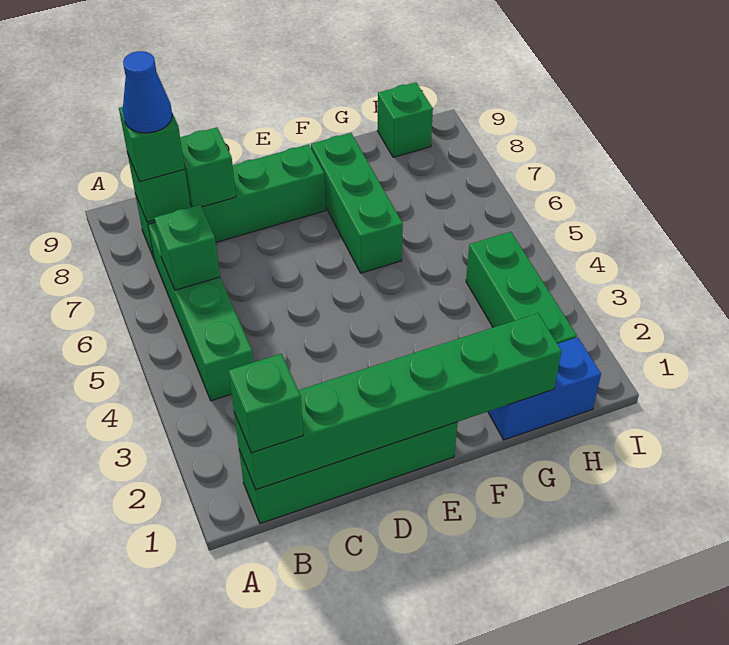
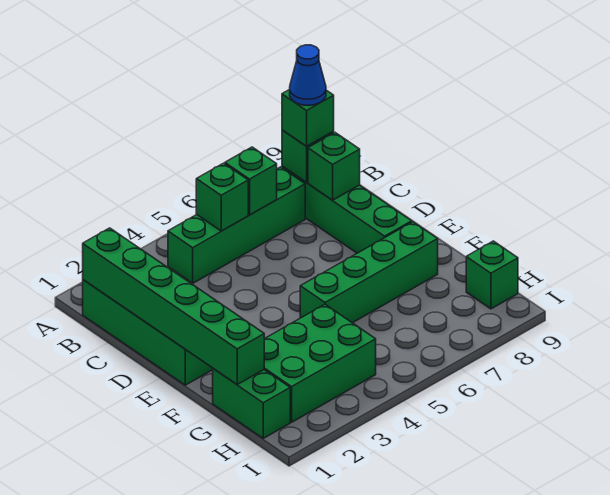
green brick B1 level 3 -> green brick B5 level 2
green brick F6:F8 level 1 -> green brick F5:F8 level 1
blue brick G1:H1 level 1 -> green brick G1:H1 level 1
green brick H2:H4 level 1 -> green brick G2:H4 level 1

